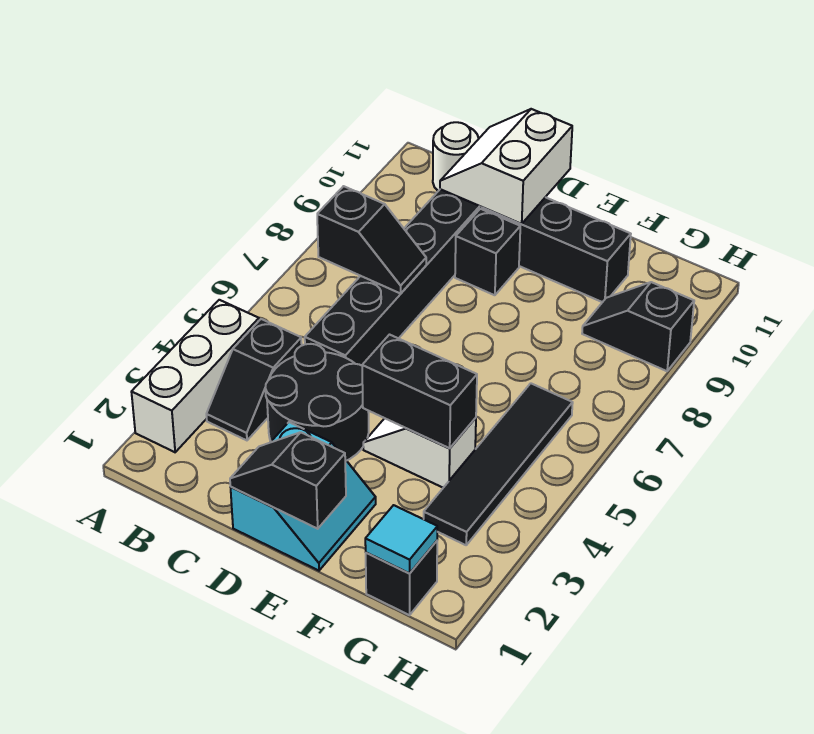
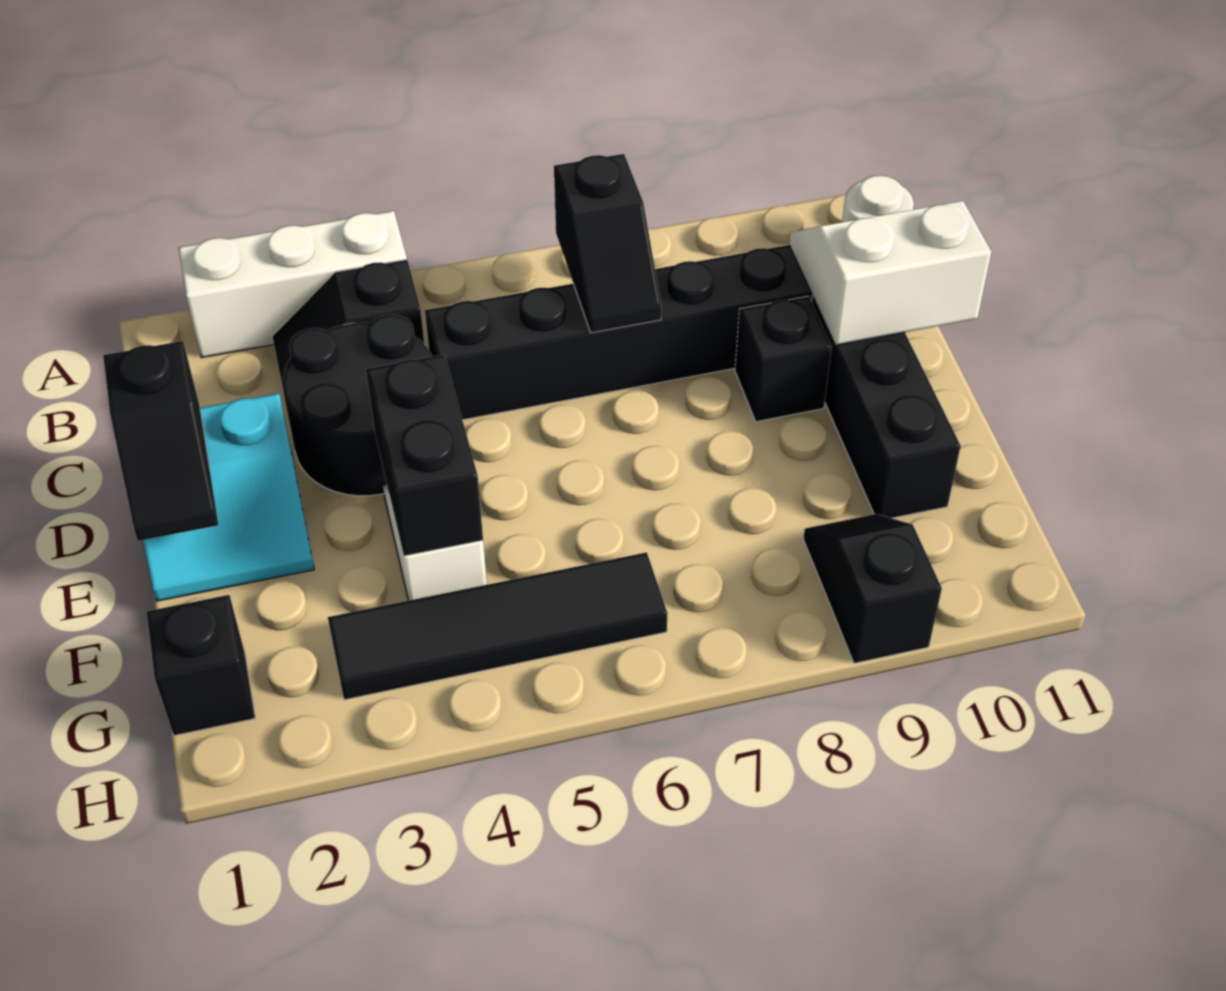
black slope D1:E1 level 2 top E -> black slope D1:E1 level 2 top D
cyan tile G1 level 2 -> none

